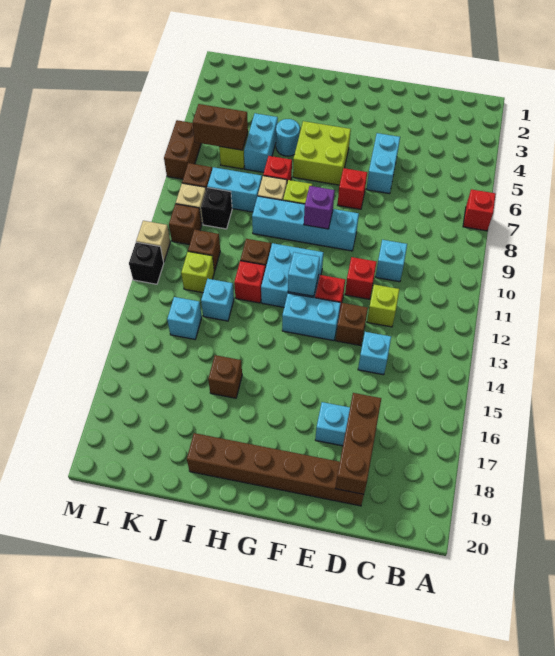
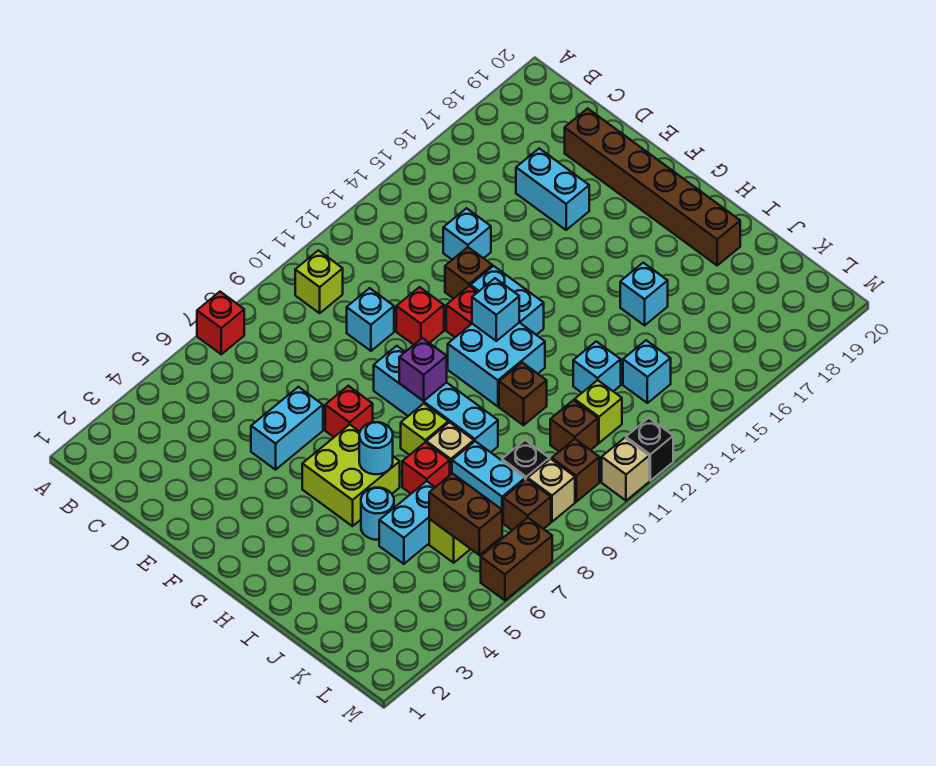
lime brick D12 level 1 -> lime brick B10 level 1
brown brick D17:D19 level 2 -> none
none -> cyan round brick H6 level 2
red brick I12 level 1 -> none
brown brick I16 level 1 -> cyan brick I16 level 1

